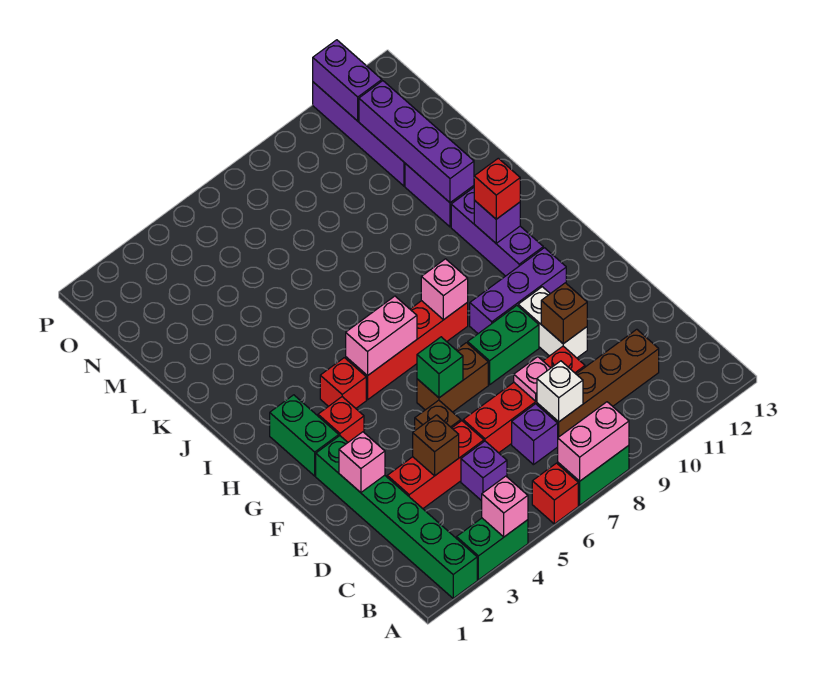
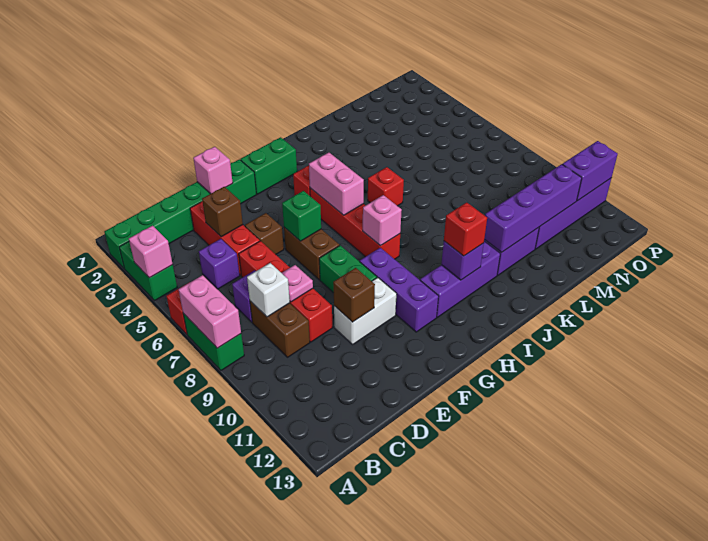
brown brick C8:C11 level 1 -> brown brick C8:C9 level 1
red brick G3 level 1 -> red brick J6 level 1

